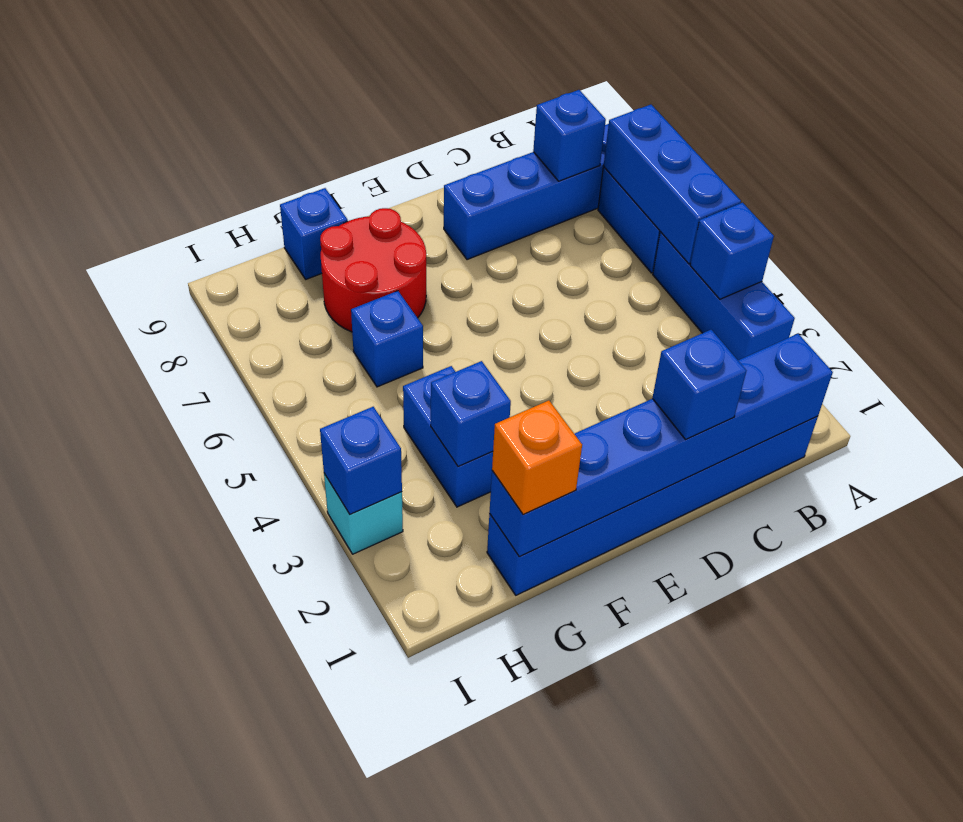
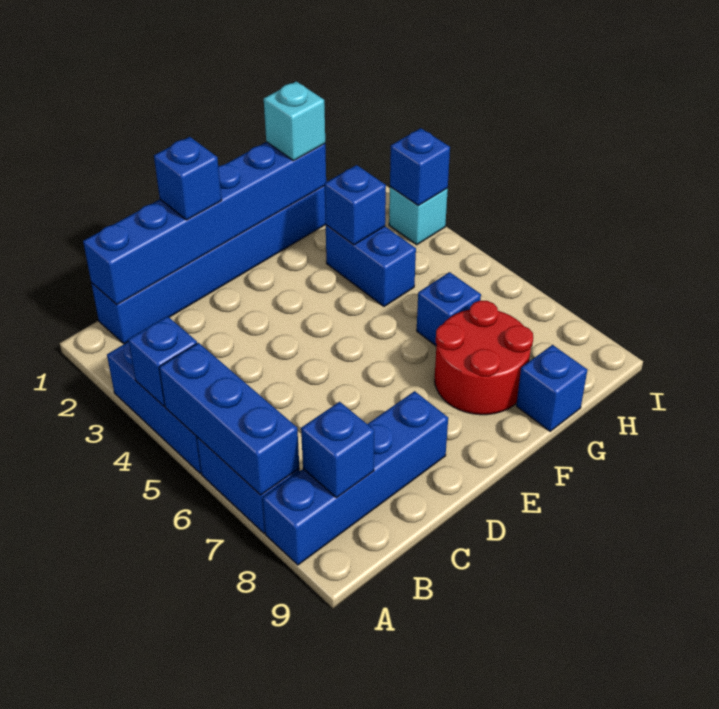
orange brick G1 level 3 -> cyan brick G1 level 3

